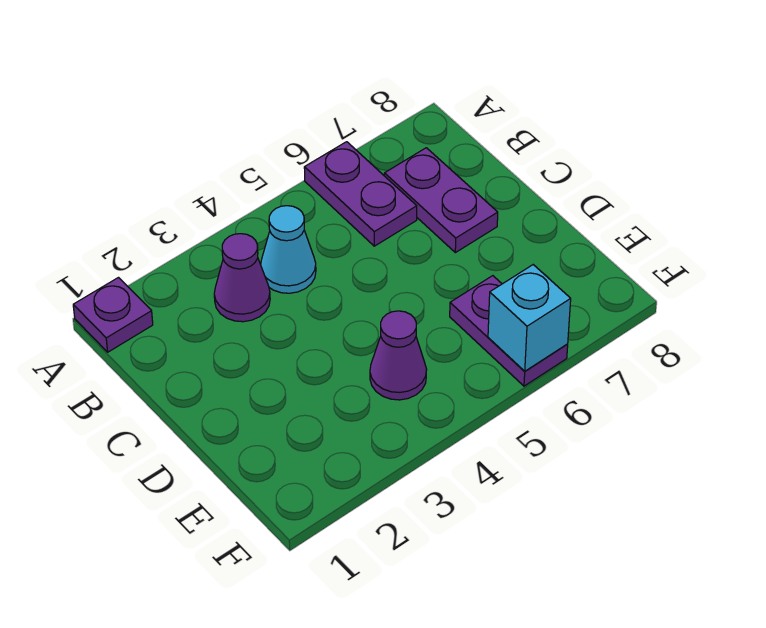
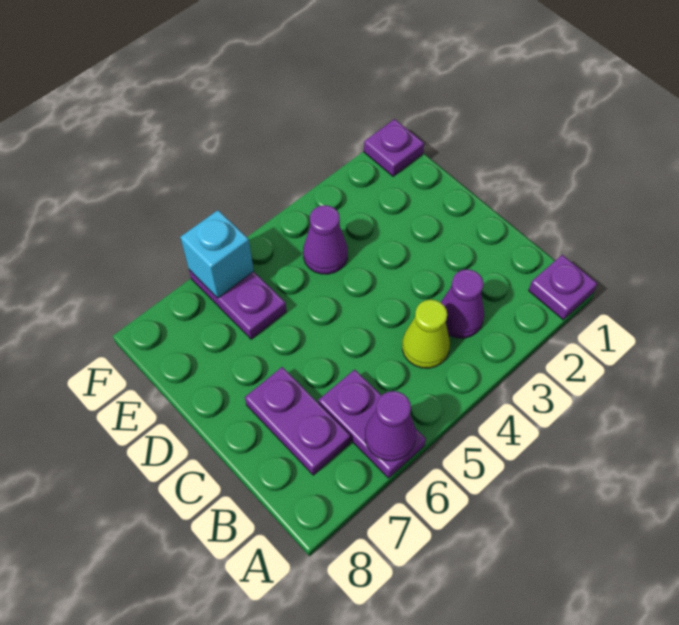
none -> purple cone A6 level 2
cyan cone B4 level 1 -> lime cone B4 level 1
none -> purple plate F1 level 1

